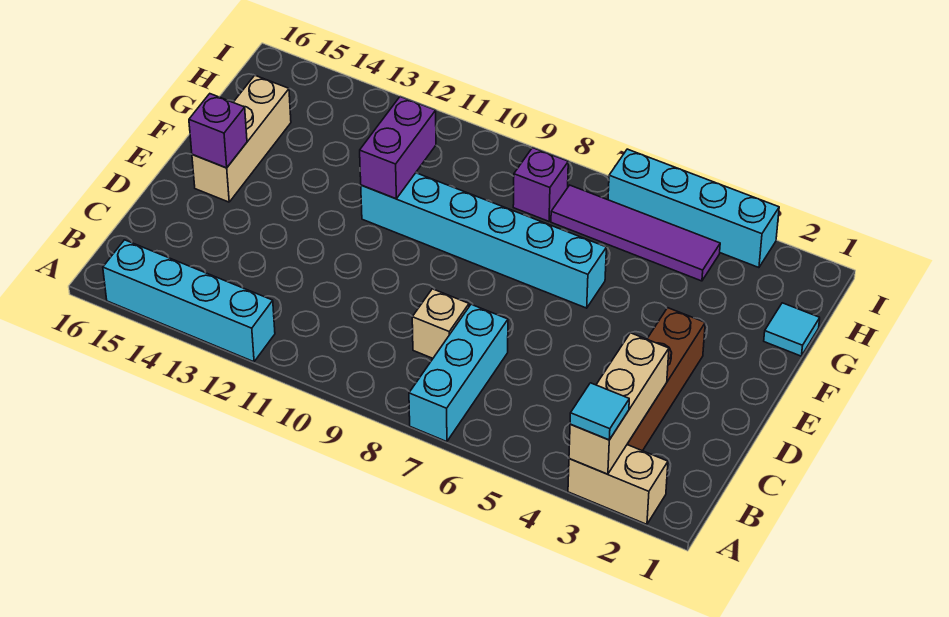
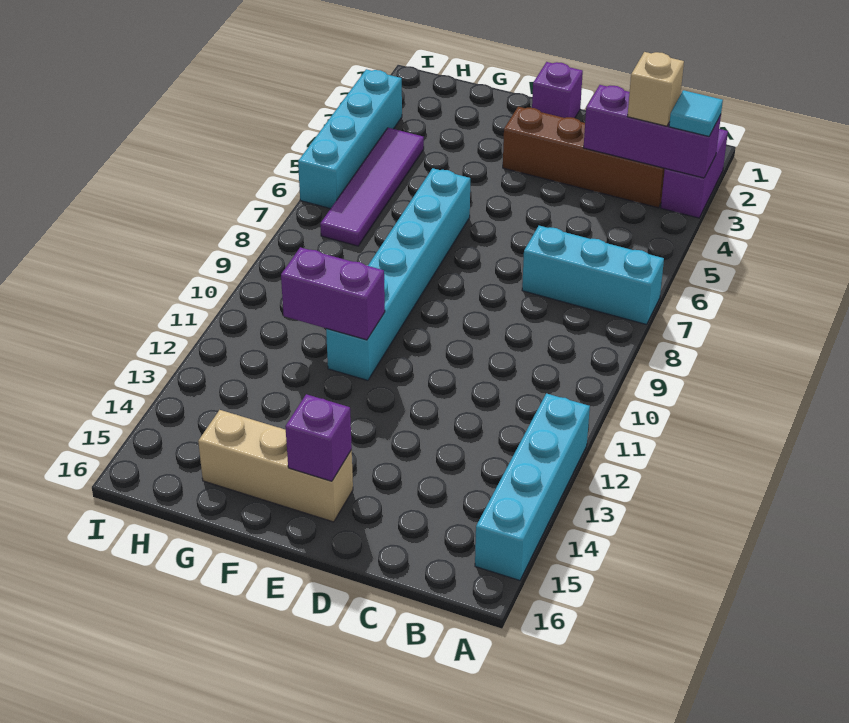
tan brick A2:A3 level 1 -> purple brick A2:A3 level 1
tan brick A3:C3 level 2 -> purple brick A3:C3 level 2
tan brick C8 level 1 -> tan brick B3 level 3
cyan tile G1 level 1 -> none
purple brick H8 level 1 -> purple brick E1 level 1

